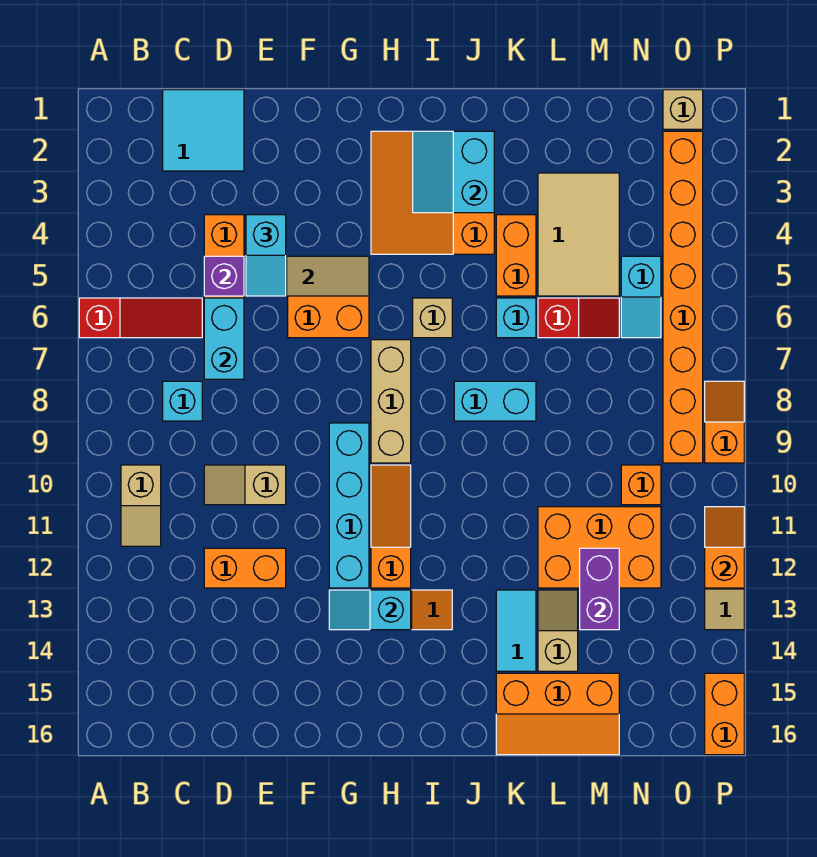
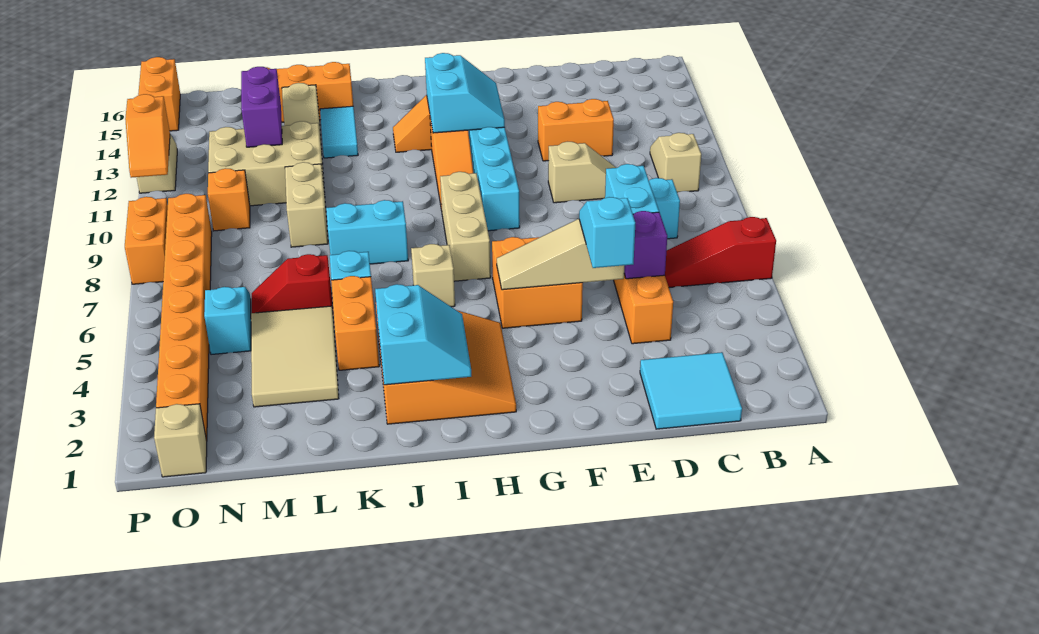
cyan slope G13:H13 level 2 top H -> cyan slope G12:H13 level 2 top H
none -> tan brick L9:L10 level 1
orange brick L11:N12 level 1 -> tan brick L11:N12 level 1
orange slope P8:P9 level 1 top 9 -> orange brick P8:P9 level 1

